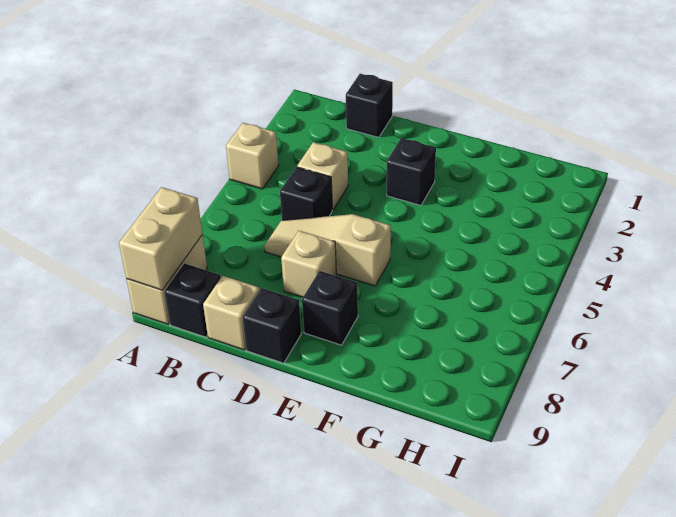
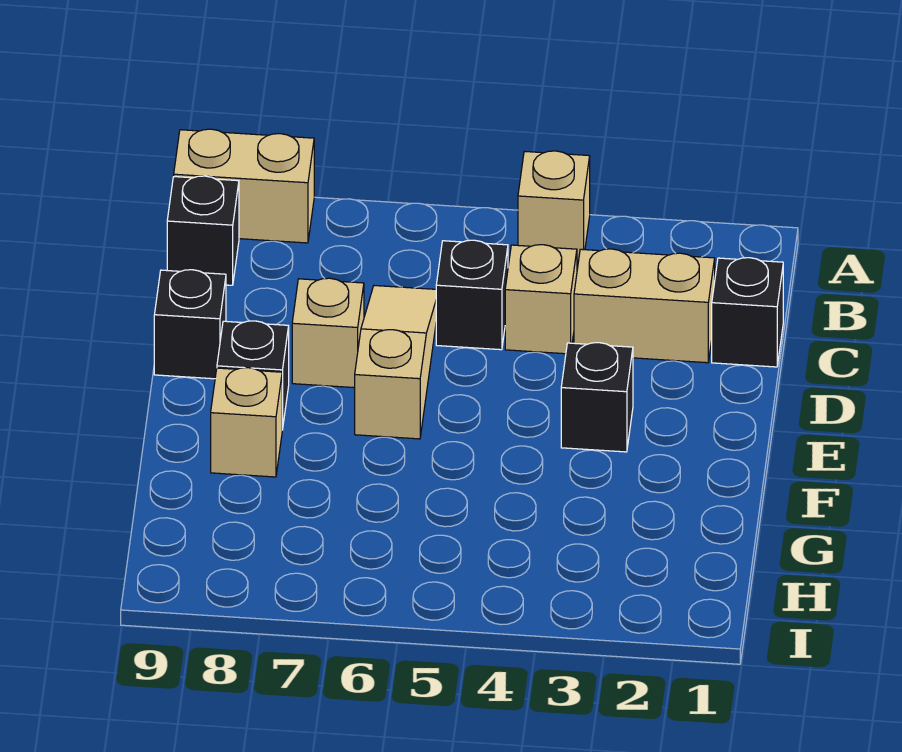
tan brick A8:A9 level 2 -> tan brick C2:C3 level 1
tan brick C9 level 1 -> tan brick F8 level 1

